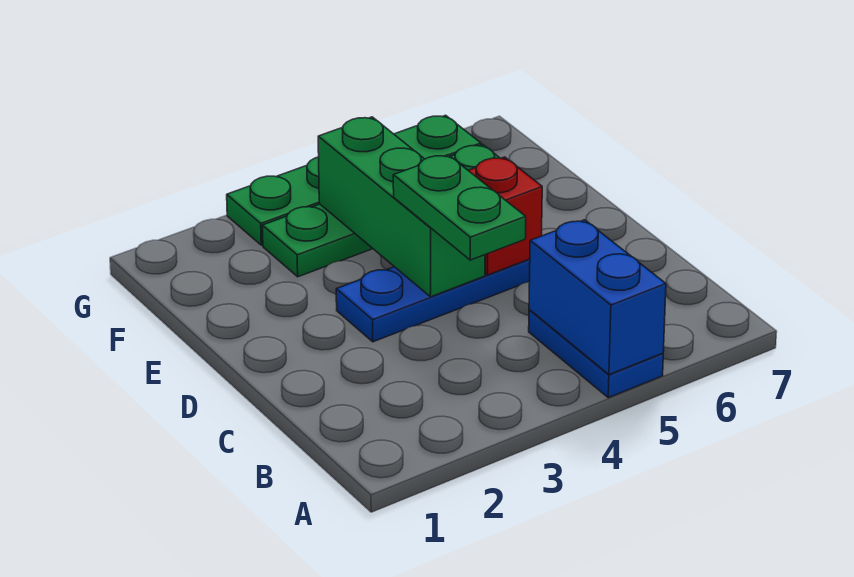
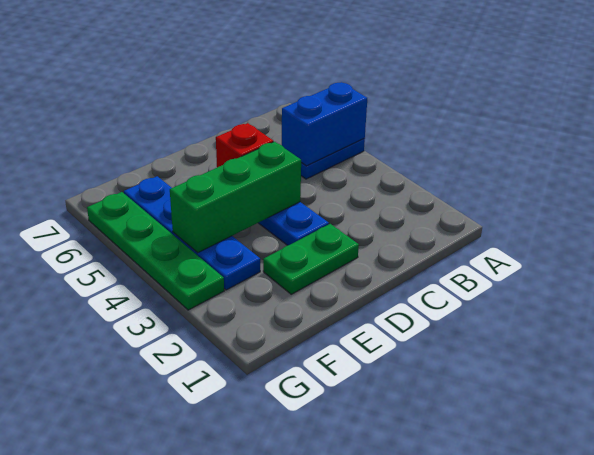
green plate C4:D4 level 3 -> green plate D2:E2 level 1
green plate F3:F6 level 1 -> blue plate F3:F6 level 1

